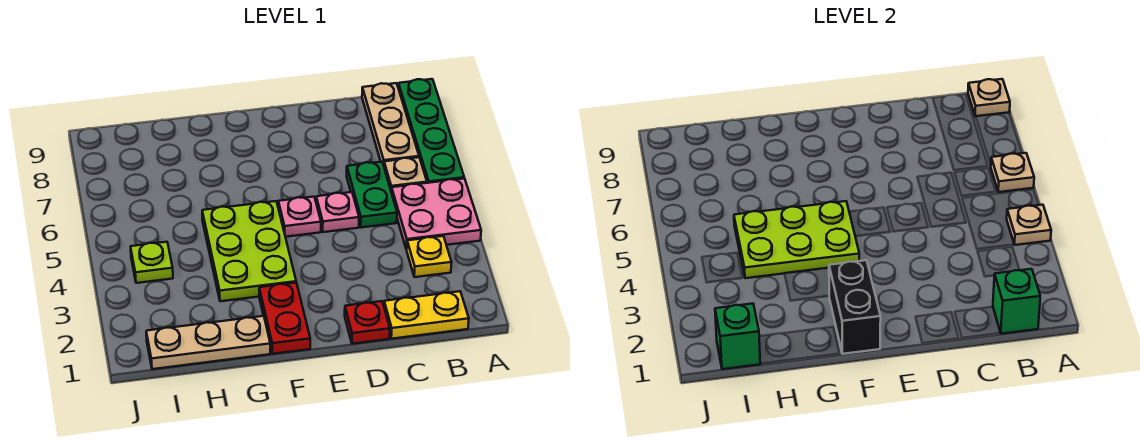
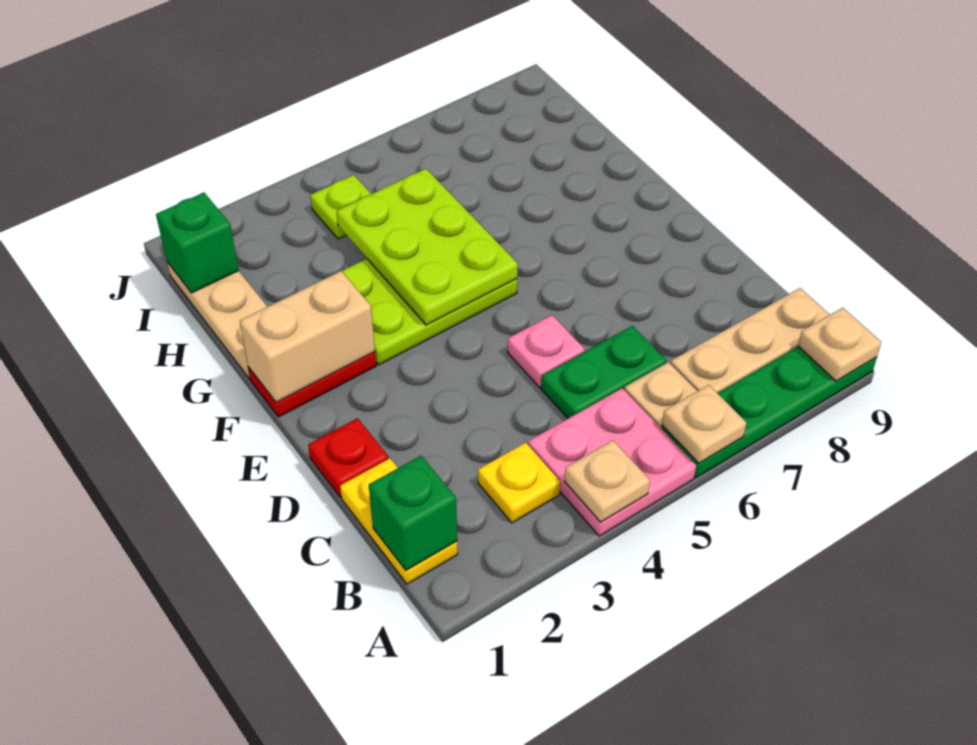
pink plate E5 level 1 -> none
black brick F1:F2 level 2 -> tan brick F1:F2 level 2

